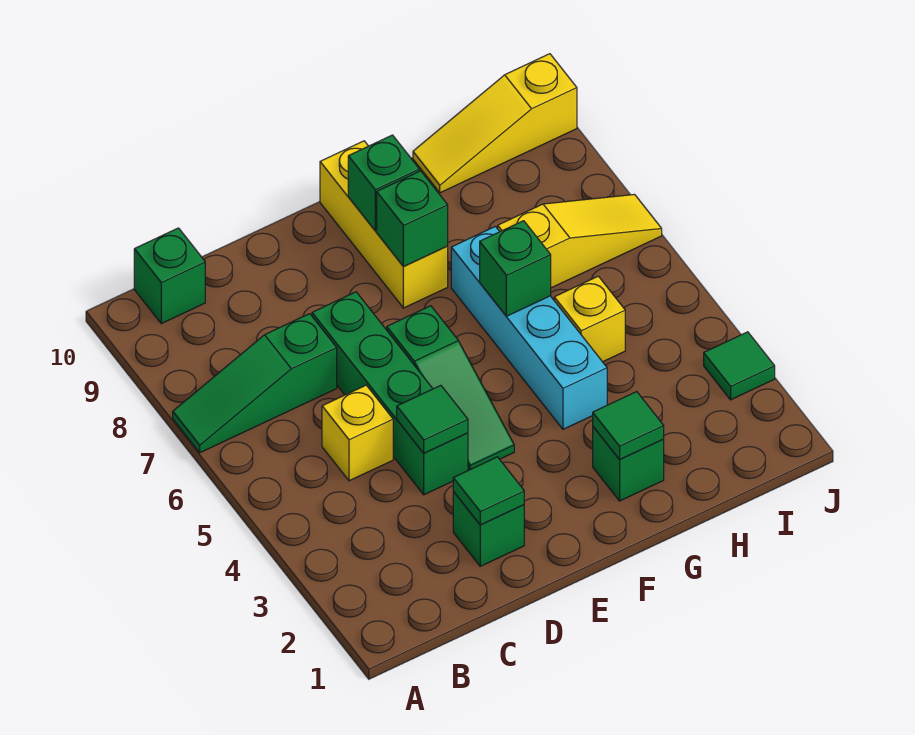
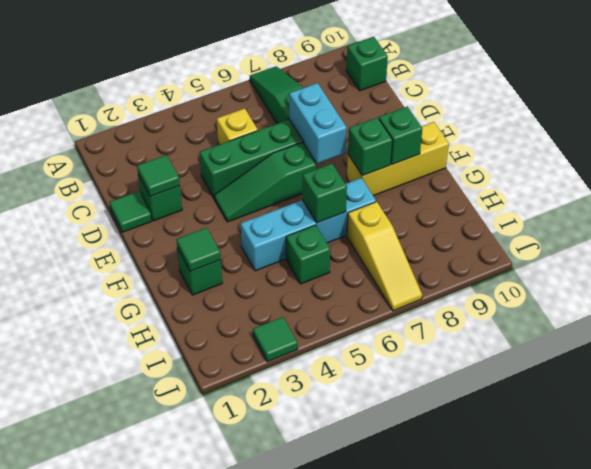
green tile D4 level 2 -> green tile D1 level 1
none -> cyan brick D7:E7 level 2
yellow brick H5 level 1 -> green brick H5 level 1
yellow slope H10:J10 level 1 top J -> none

